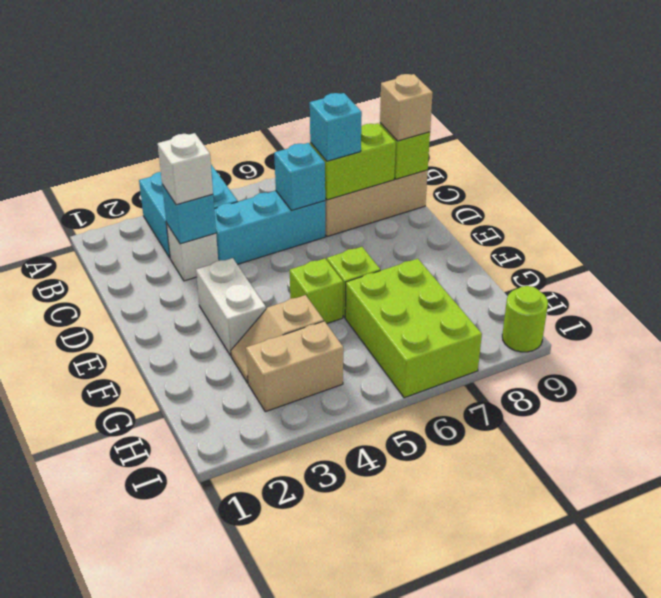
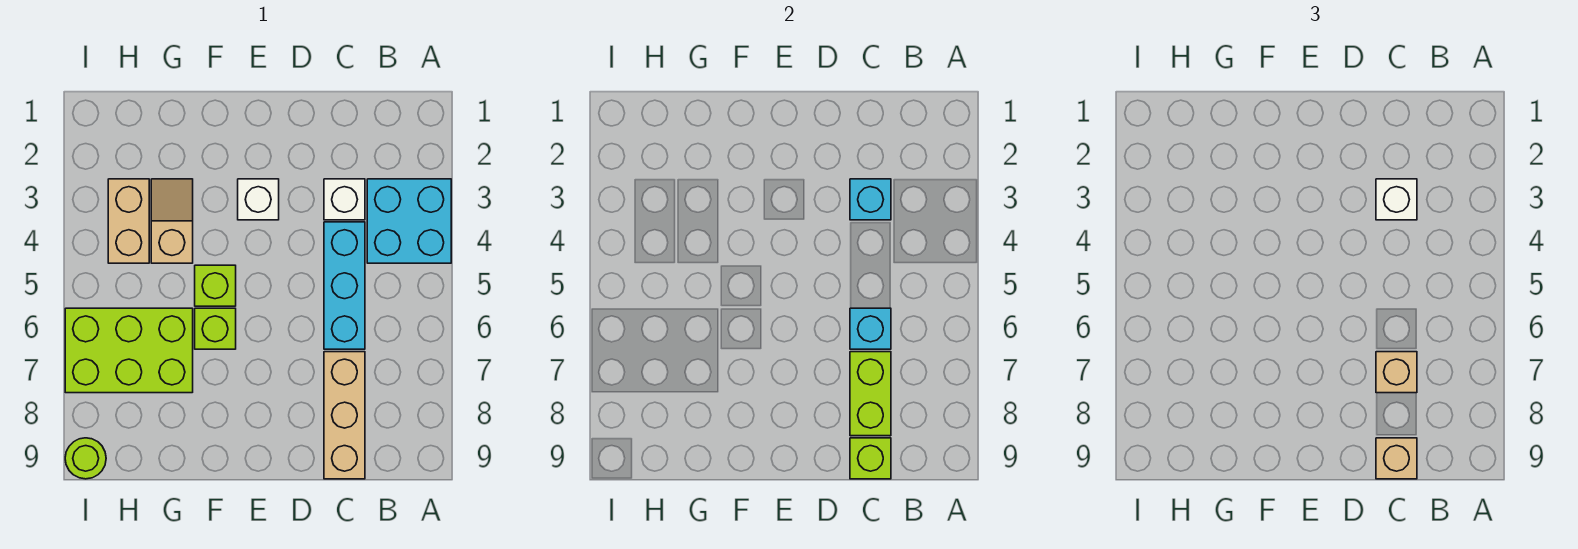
cyan brick C7 level 3 -> tan brick C7 level 3
white brick E3:F3 level 1 -> white brick E3 level 1

